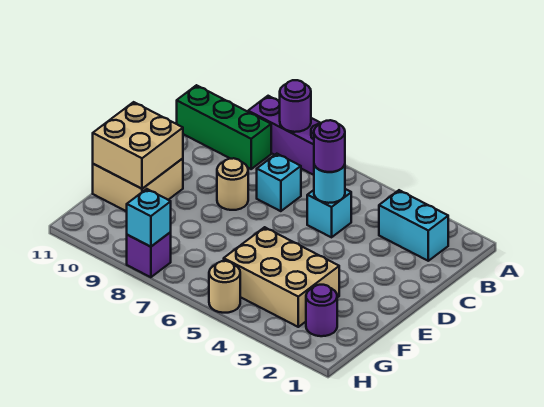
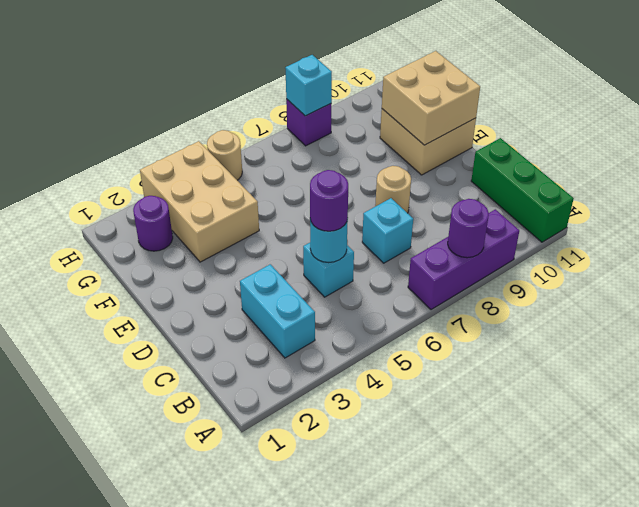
cyan brick B2:B3 level 1 -> cyan brick B3:C3 level 1
green brick B9:B11 level 1 -> green brick A11:C11 level 1
tan brick F3:G5 level 1 -> tan brick F3:H4 level 1

